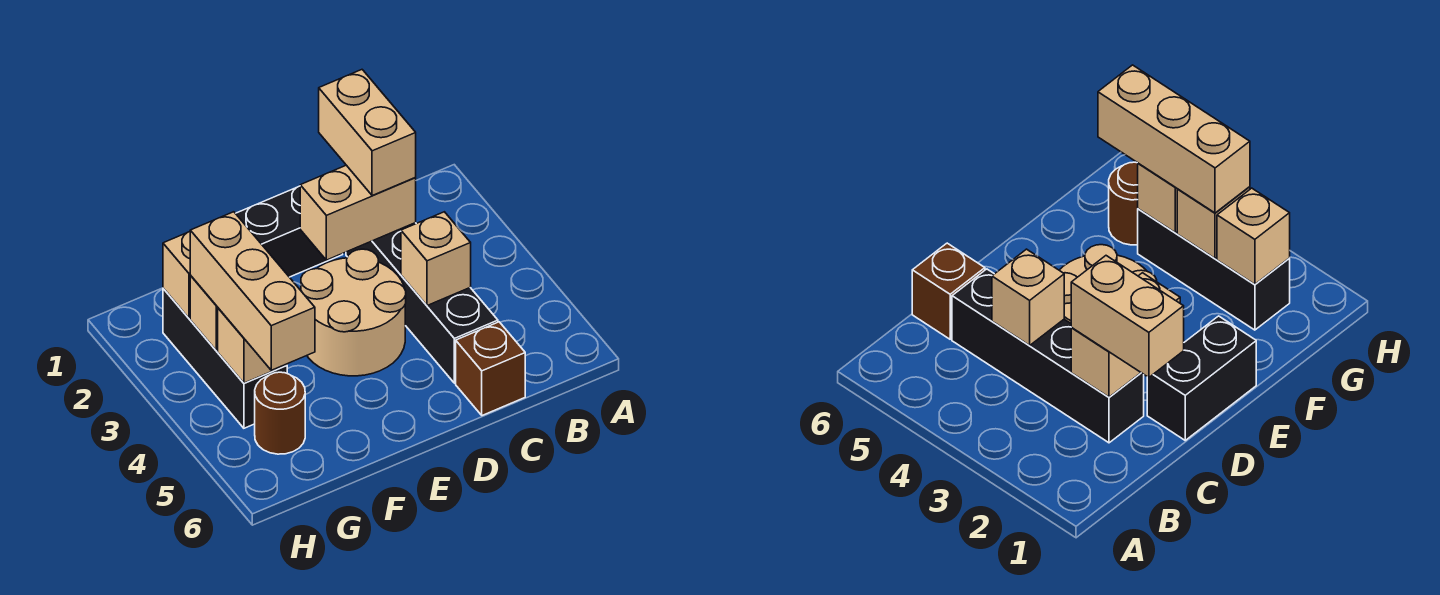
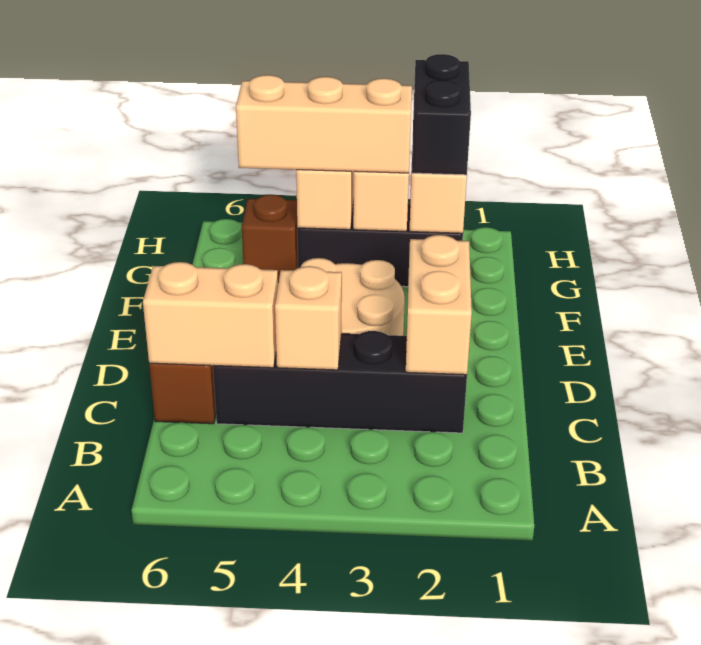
tan brick C1:C2 level 3 -> tan brick C5:C6 level 2
black brick D1:E1 level 1 -> black brick G2:H2 level 3
brown round brick G5 level 1 -> brown brick G5 level 1

